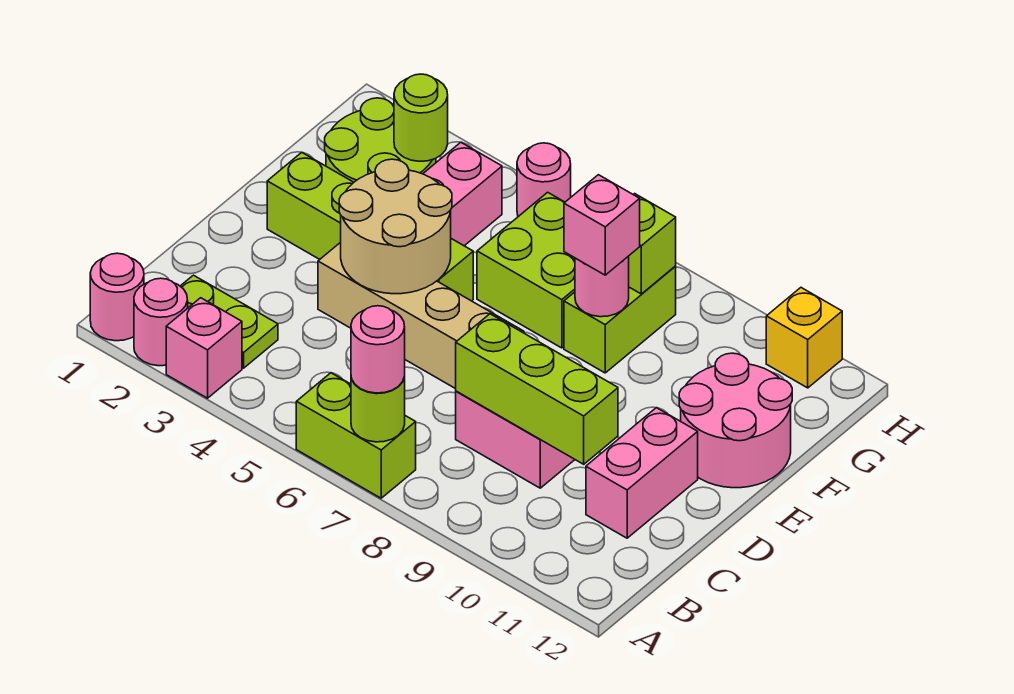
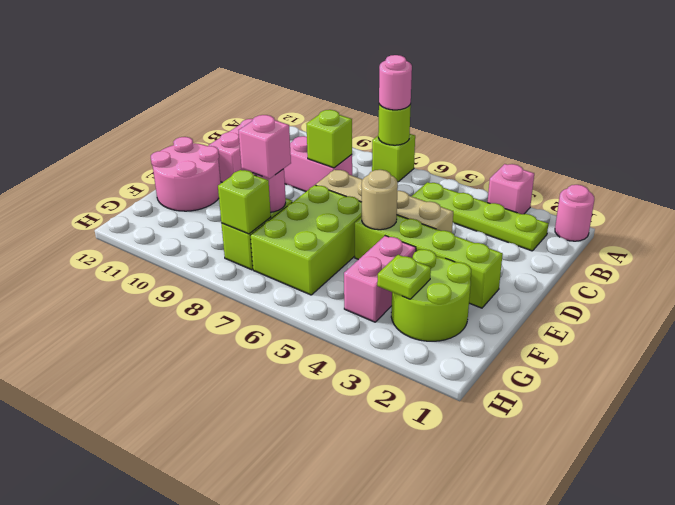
pink round brick A2 level 1 -> none
lime brick A6:A7 level 1 -> lime brick A7 level 1
lime plate B2:B3 level 1 -> lime plate B2:B5 level 1
lime brick C8:C10 level 2 -> lime brick C8 level 2
tan round brick D4:E5 level 2 -> tan round brick E5 level 2
lime brick F6:G7 level 1 -> lime brick E6:G7 level 1
lime round brick G3 level 2 -> lime plate G3 level 2
pink round brick H5 level 1 -> none
yellow brick H11 level 1 -> none

